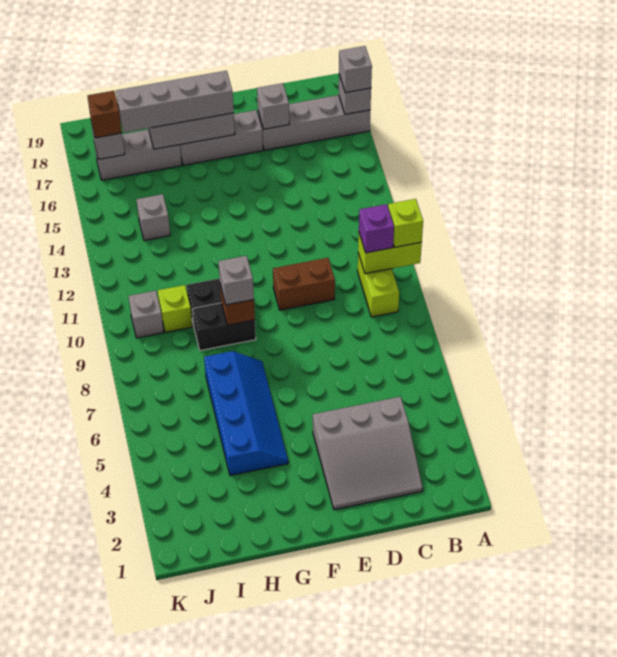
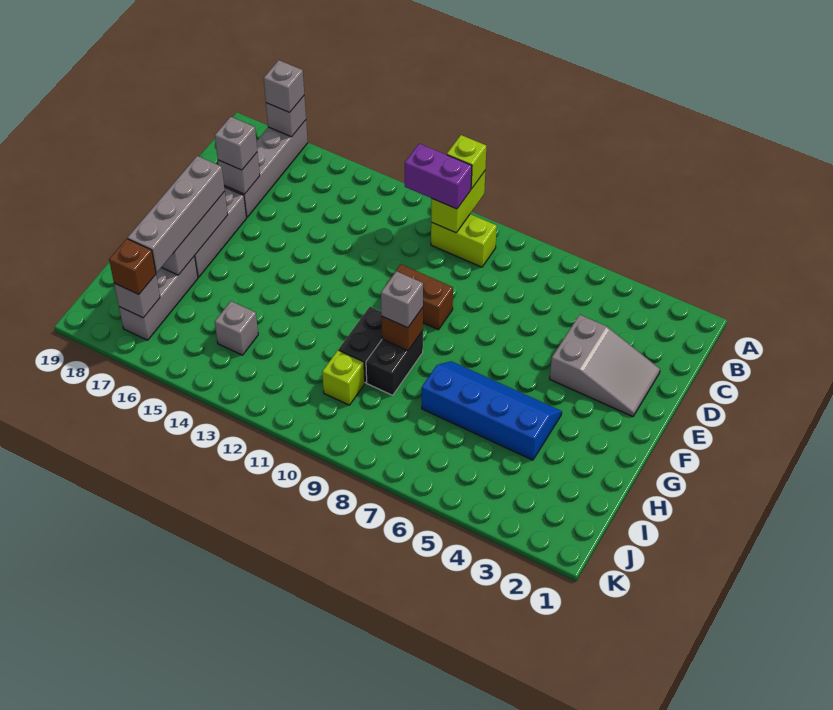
purple brick B10 level 3 -> purple brick B10:B11 level 3
grey slope C2:E4 level 1 top 4 -> grey slope D2:E4 level 1 top 4
brown brick D10:E10 level 1 -> brown brick E9:E10 level 1
grey brick J10 level 1 -> grey brick D17 level 3

